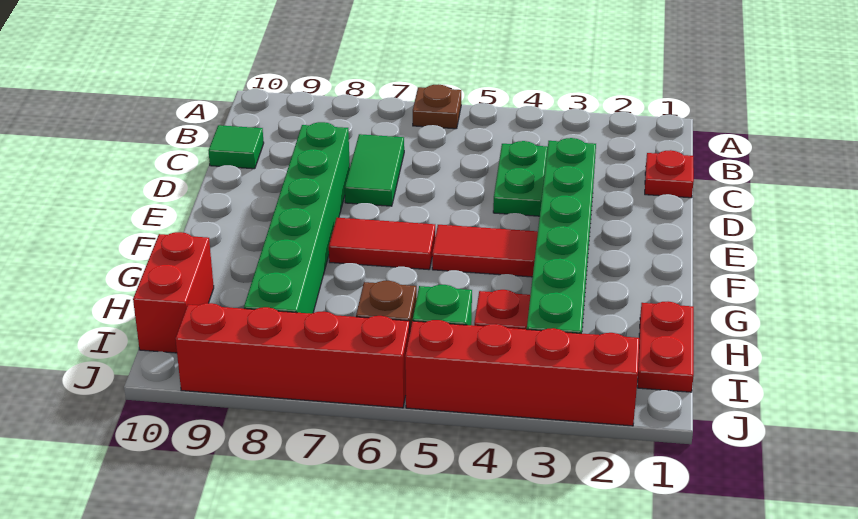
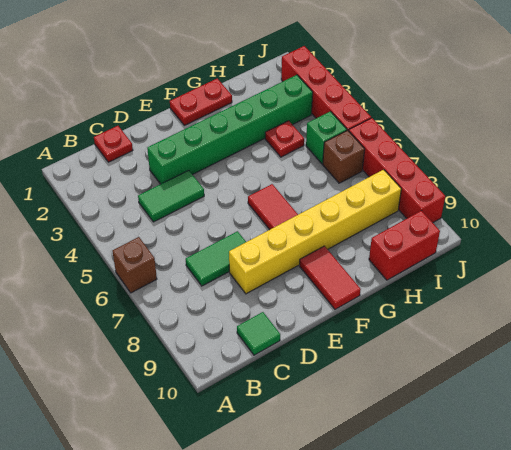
brown plate A6 level 1 -> brown brick A6 level 1
green plate C4:D4 level 1 -> green tile C4:D4 level 1
green brick D8:I8 level 1 -> yellow brick D8:I8 level 1
red tile F4:F5 level 1 -> red tile F9:F10 level 1
red plate H1:I1 level 1 -> red plate F1:G1 level 1

